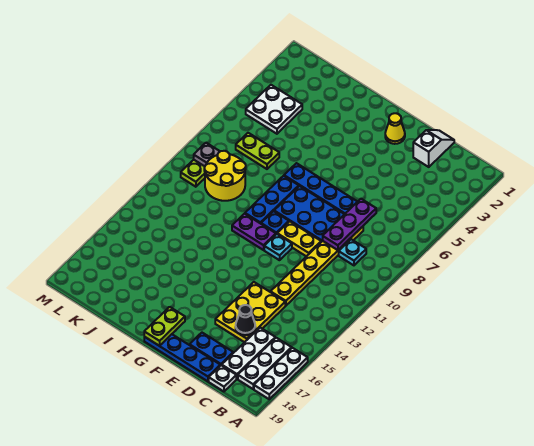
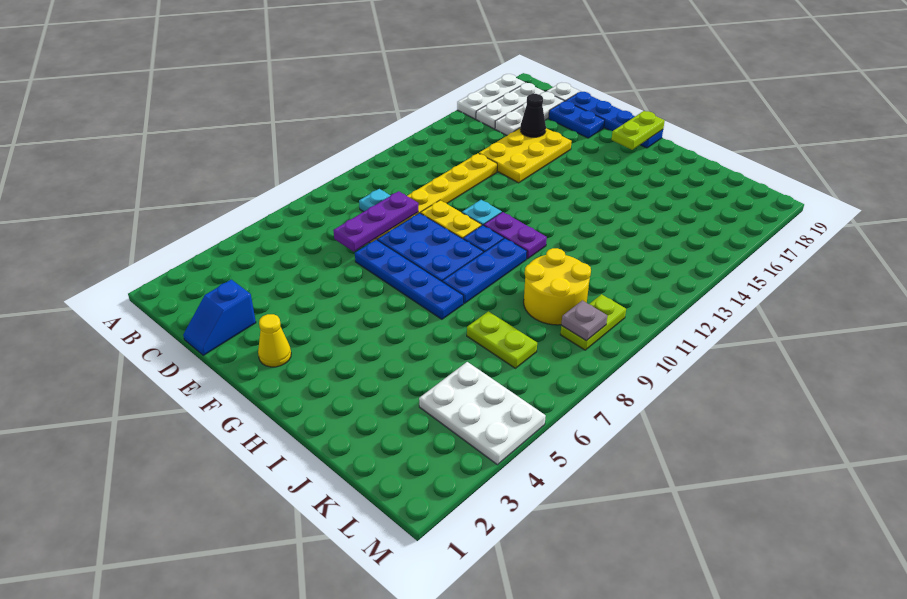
white slope D1:D2 level 1 top 2 -> blue slope D1:D2 level 1 top 2
white plate K4:L5 level 1 -> white plate K4:M5 level 1

